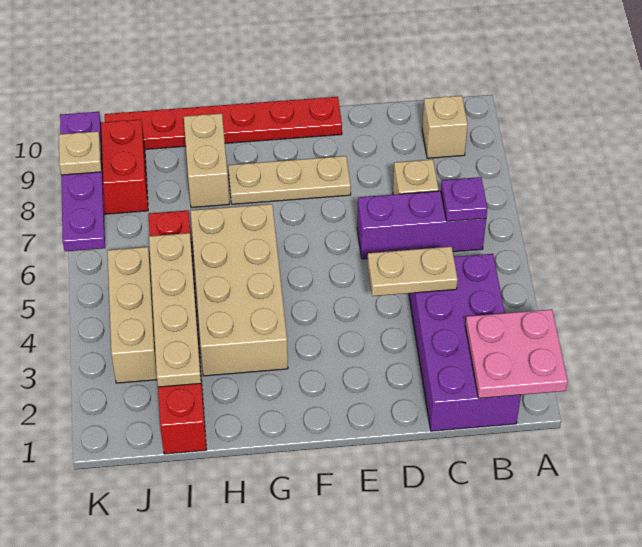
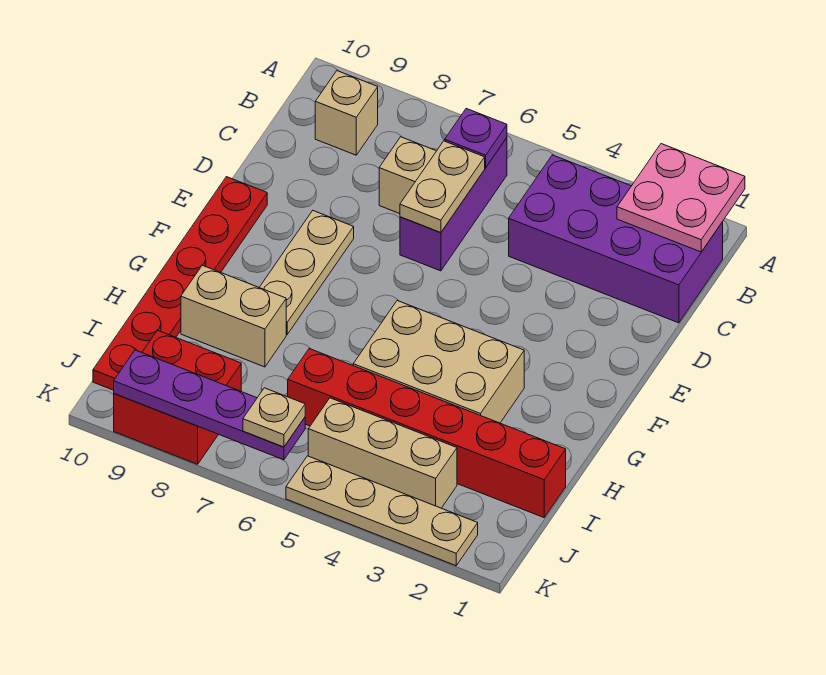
tan plate C4:D4 level 2 -> tan plate C6:D6 level 2
tan brick G3:H6 level 1 -> tan brick G3:H5 level 1
tan plate I2:I5 level 2 -> tan plate K2:K5 level 1
tan plate K8 level 3 -> tan plate K6 level 3

